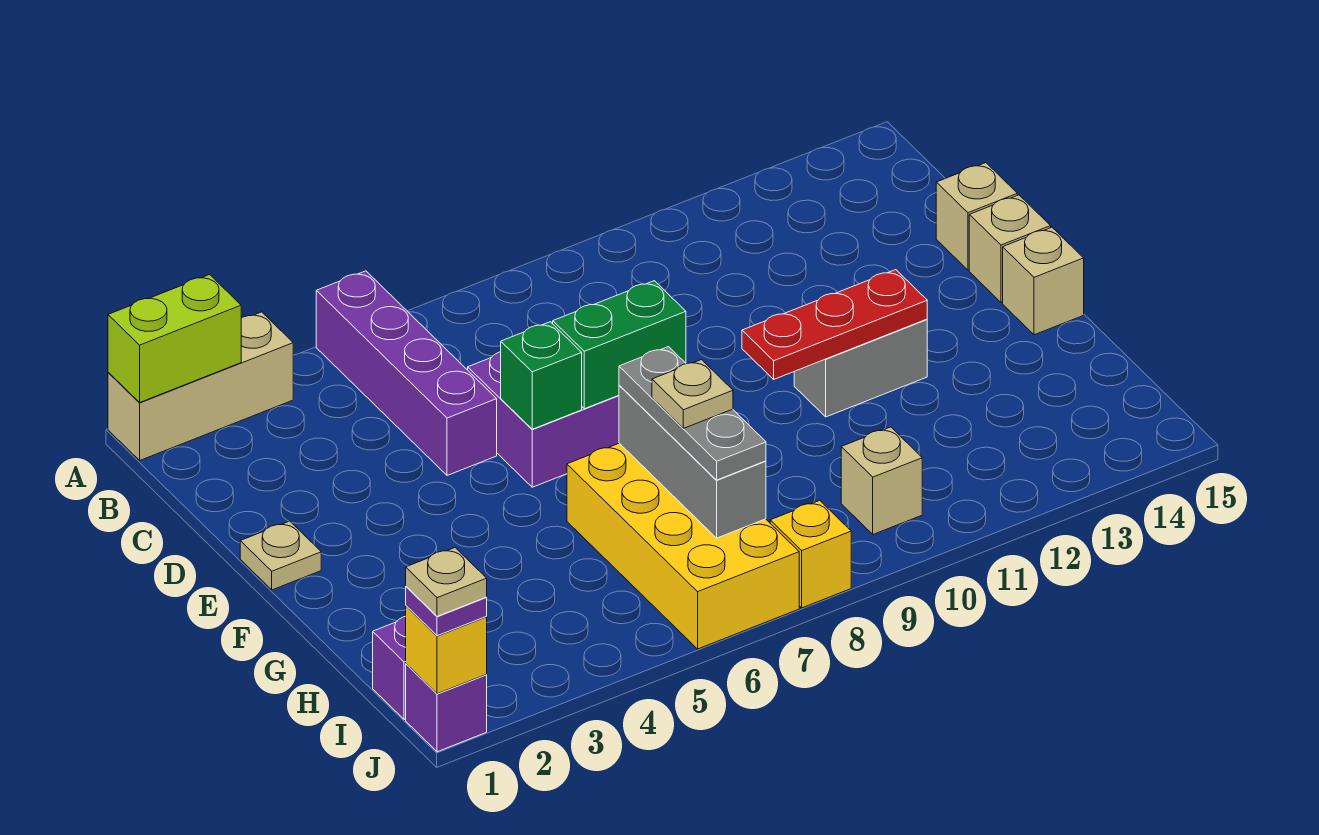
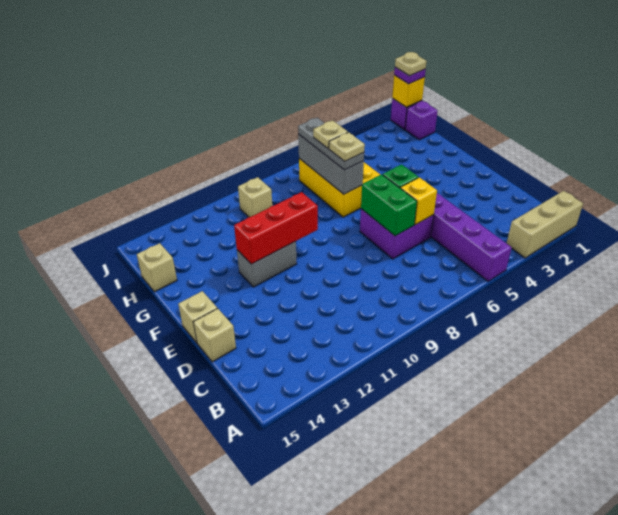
lime brick A1:A2 level 2 -> none
tan plate E1 level 1 -> tan plate G7 level 4
green brick E7:E8 level 2 -> green brick D7:E7 level 2
red plate F10:F12 level 2 -> red brick F10:F12 level 2
tan brick F15 level 1 -> tan brick H15 level 1
yellow brick G6:J7 level 1 -> yellow brick G6:I7 level 1
yellow brick J8 level 1 -> yellow brick D6 level 2

